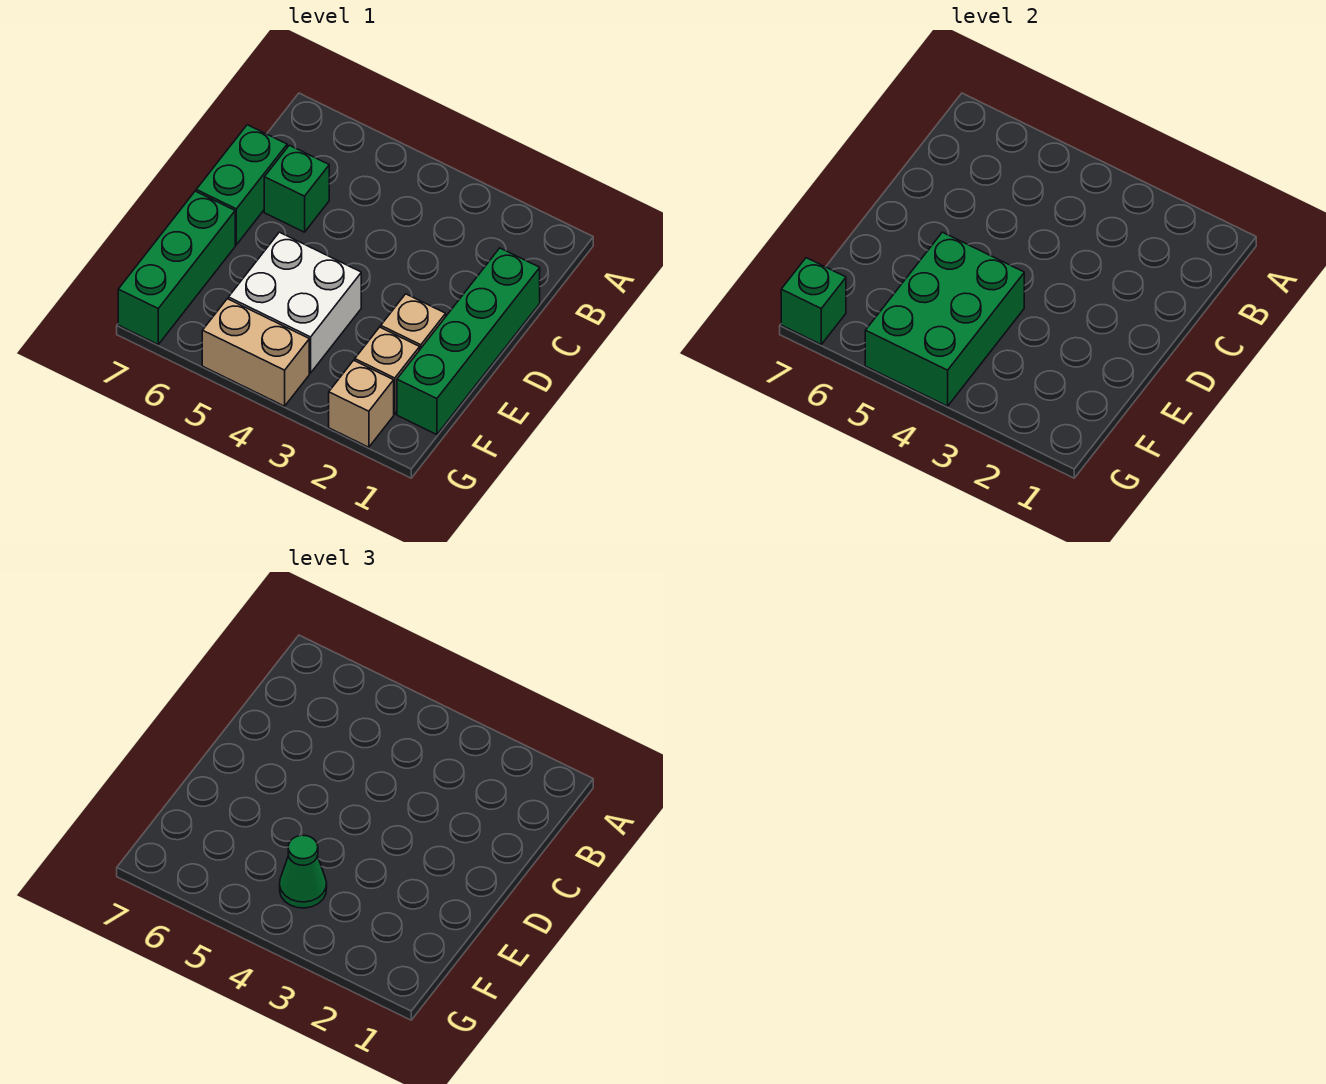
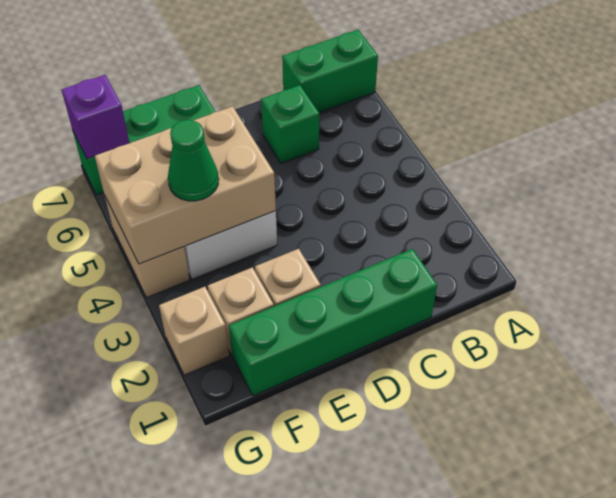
green brick C7:D7 level 1 -> green brick A7:B7 level 1
green brick E4:G5 level 2 -> tan brick E4:G5 level 2
green brick G7 level 2 -> purple brick G7 level 2

